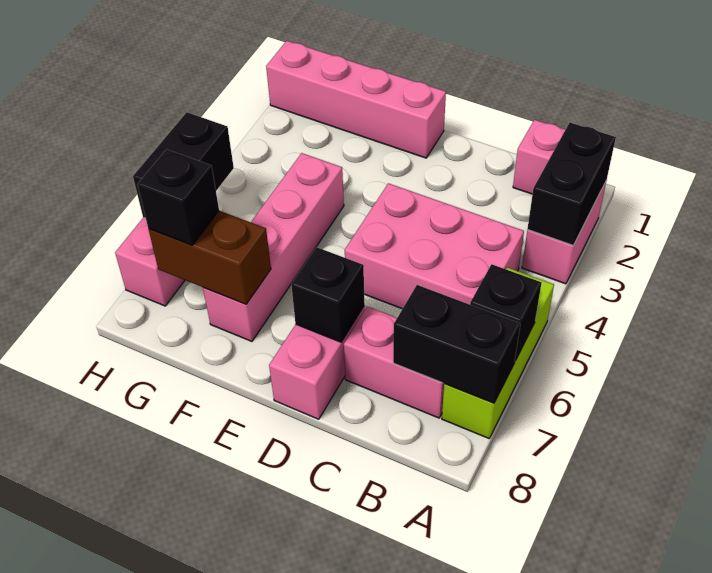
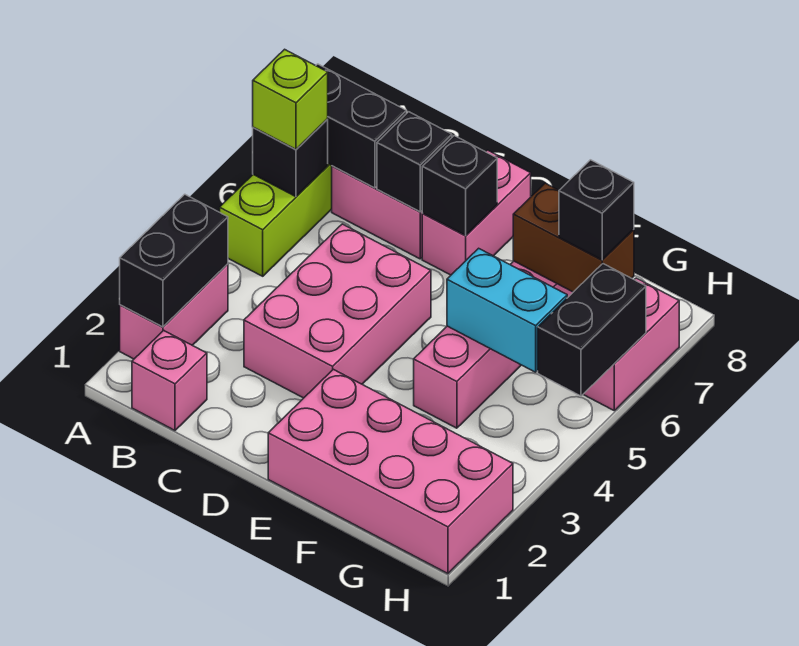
none -> lime brick A6 level 3
pink brick B4:D5 level 1 -> pink brick C3:D5 level 1
none -> black brick C7 level 2
pink brick E1:H1 level 1 -> pink brick E1:H2 level 1
none -> cyan brick F5:G5 level 2

